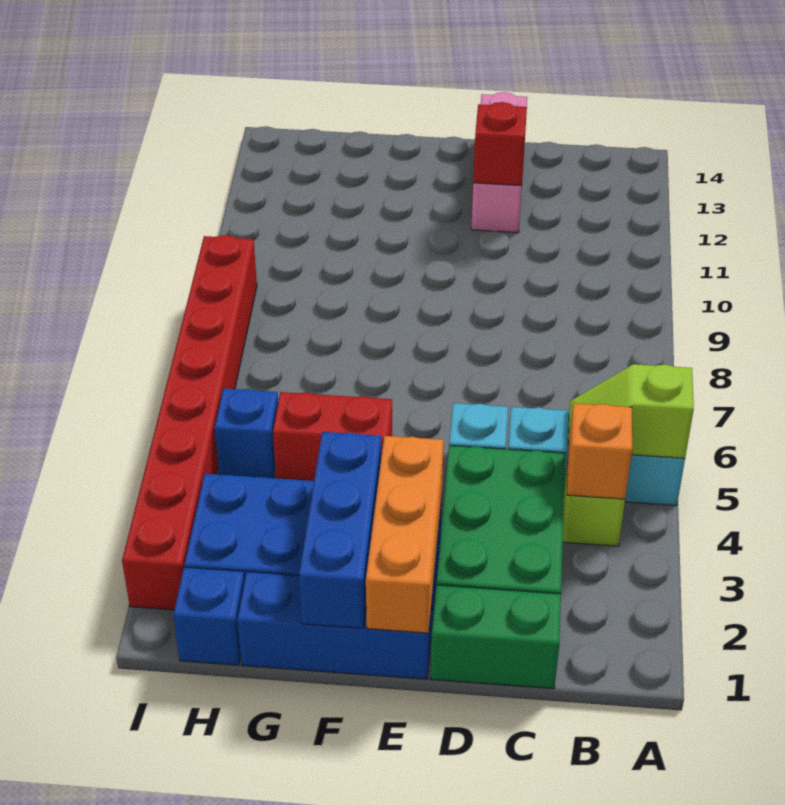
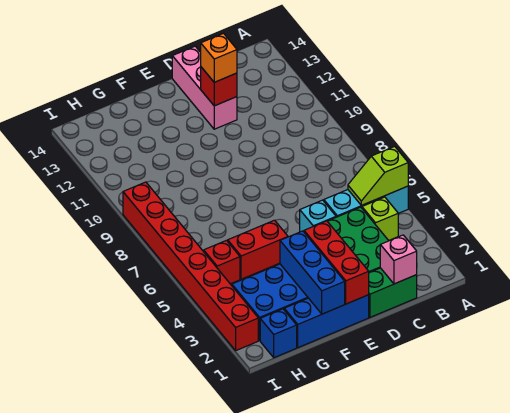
orange brick B4 level 2 -> orange brick D12 level 3
none -> pink brick C1 level 2
orange brick E1:E3 level 2 -> red brick E1:E3 level 2
blue brick H5 level 1 -> red brick H5 level 1

